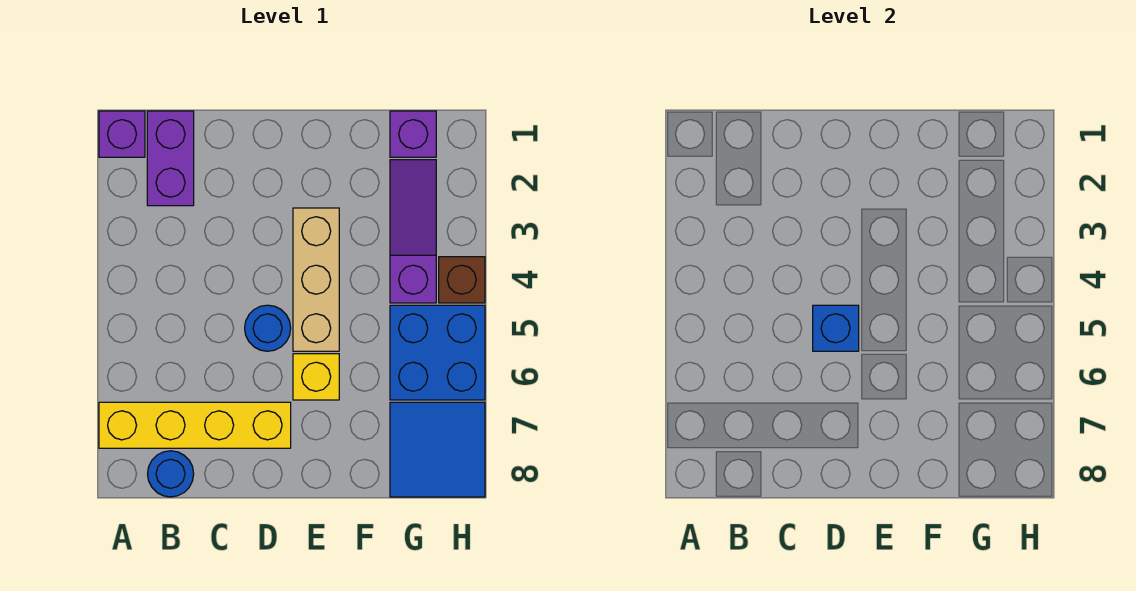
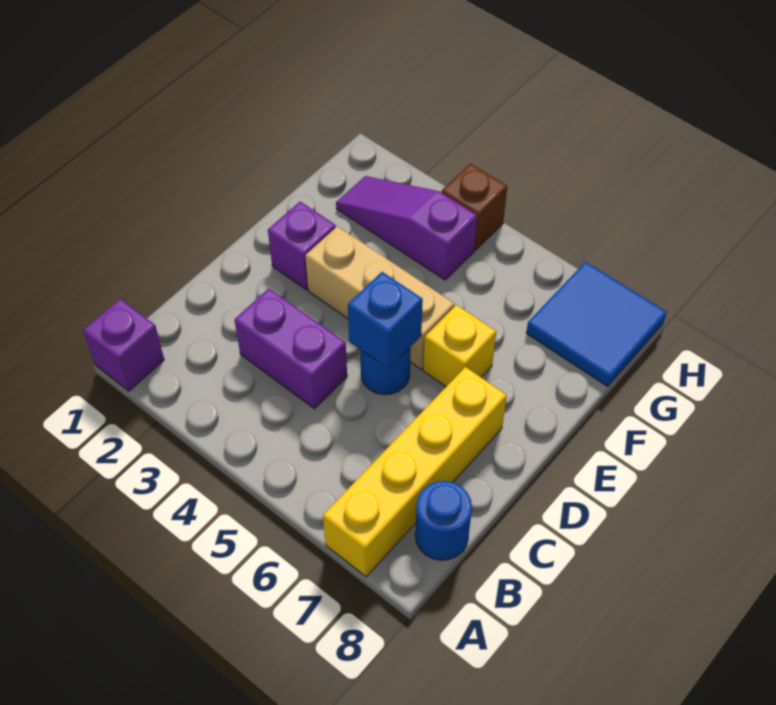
purple brick B1:B2 level 1 -> purple brick C3:C4 level 1
purple brick G1 level 1 -> purple brick E2 level 1
blue brick G5:H6 level 1 -> none

